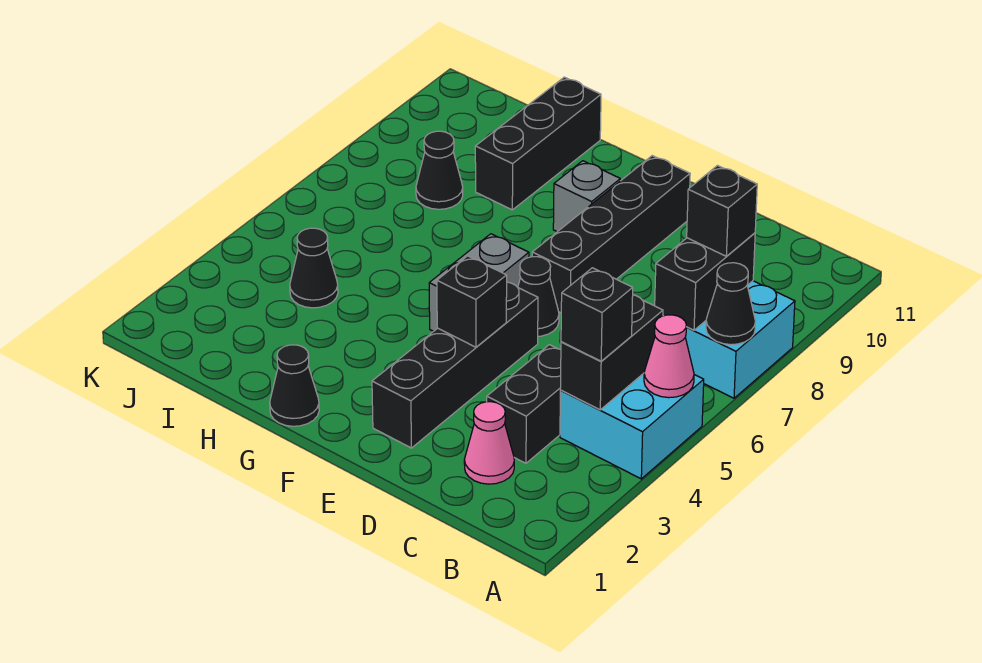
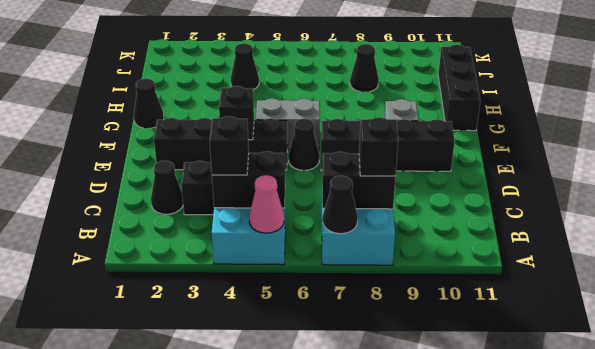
pink cone C2 level 1 -> black cone C2 level 1
black brick H9:H11 level 1 -> black brick G11:I11 level 1

